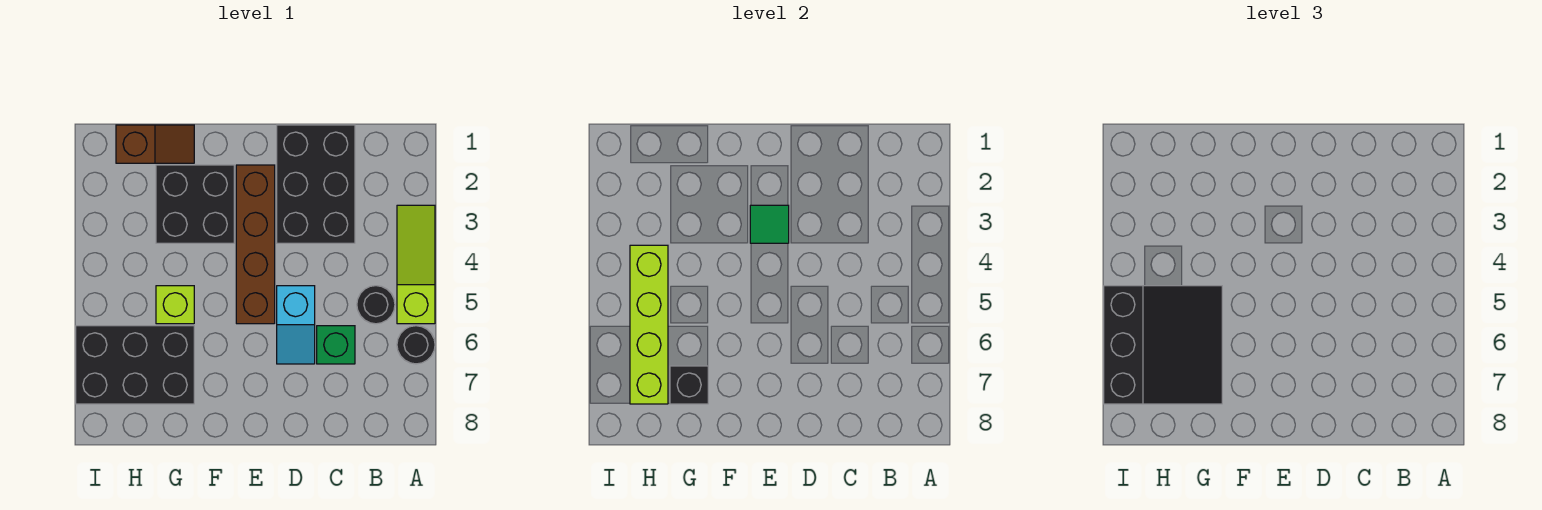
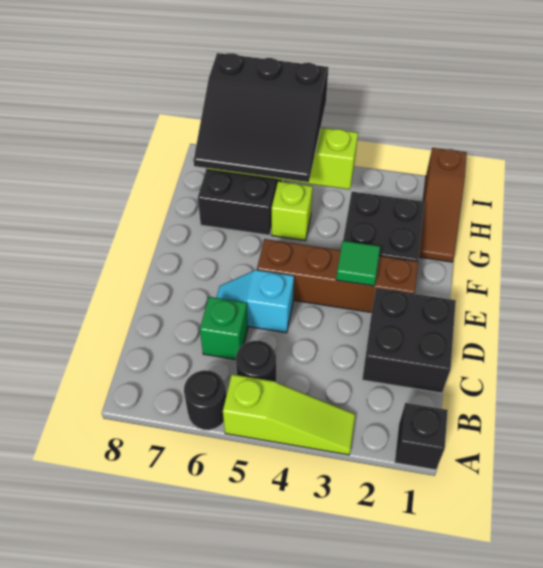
black brick C1:D3 level 1 -> black brick C1:D2 level 1
brown slope G1:H1 level 1 top H -> brown slope G1:I1 level 1 top I
black brick G7 level 2 -> black brick A1 level 1

